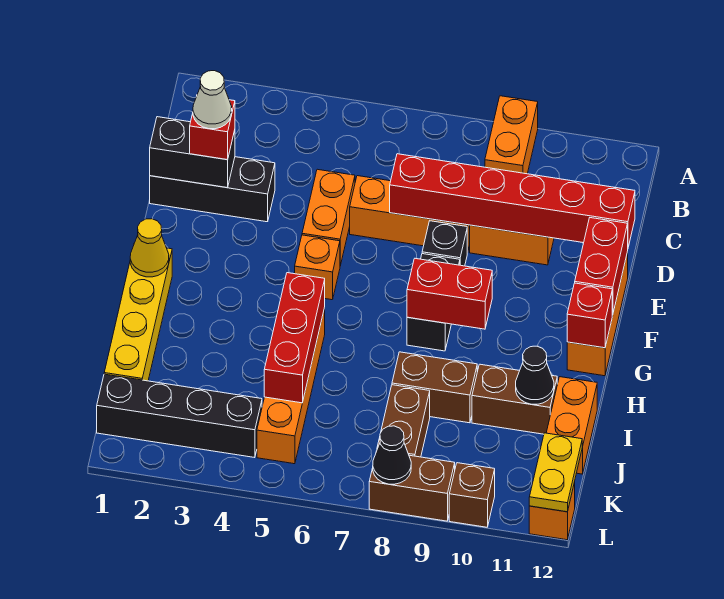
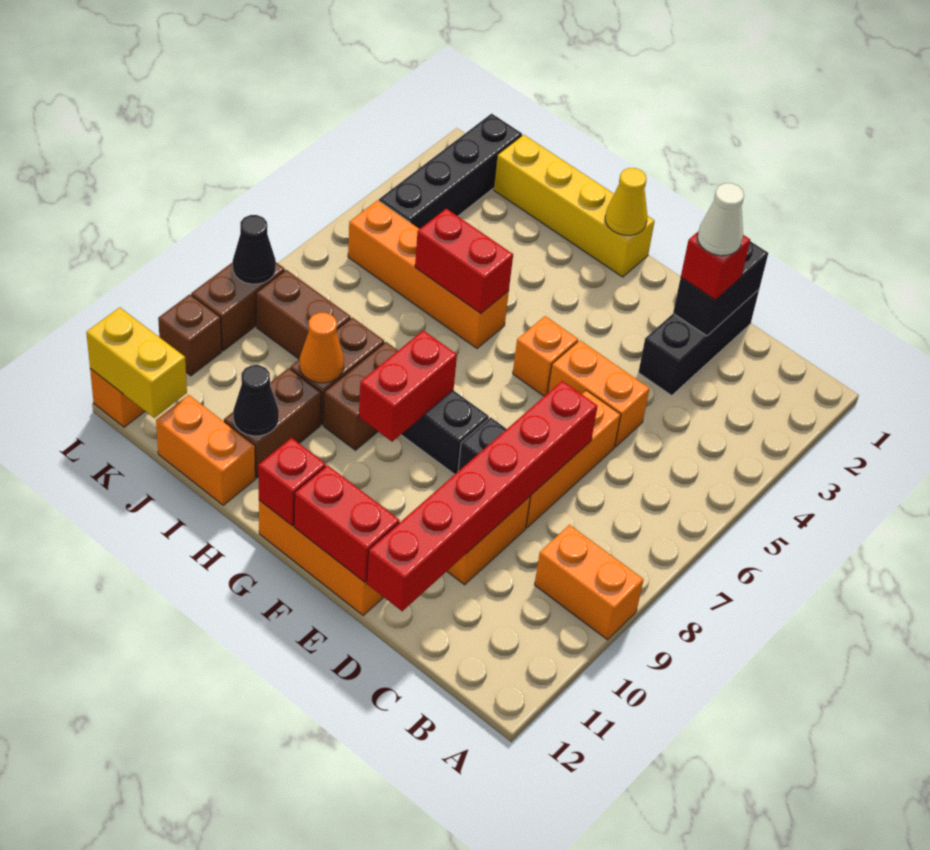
red brick H5:J5 level 2 -> red brick H5:I5 level 2
none -> brown brick H8:H9 level 1
none -> orange cone I9 level 2
yellow plate K12:L12 level 2 -> yellow brick K12:L12 level 2

